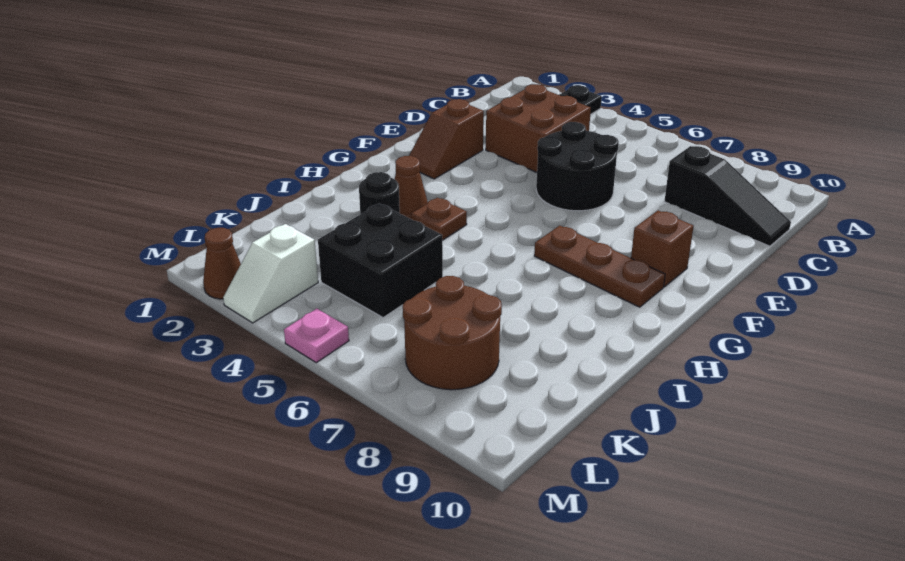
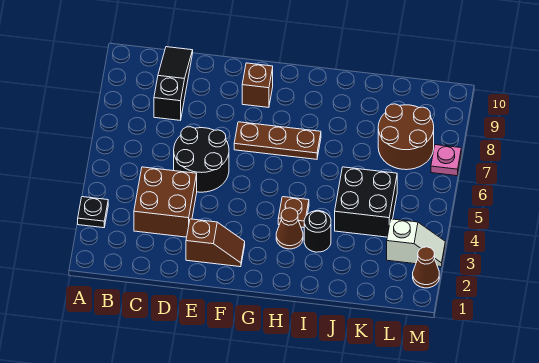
brown plate G7:G9 level 1 -> brown plate F7:H7 level 1
pink plate M5 level 1 -> pink plate M7 level 1

